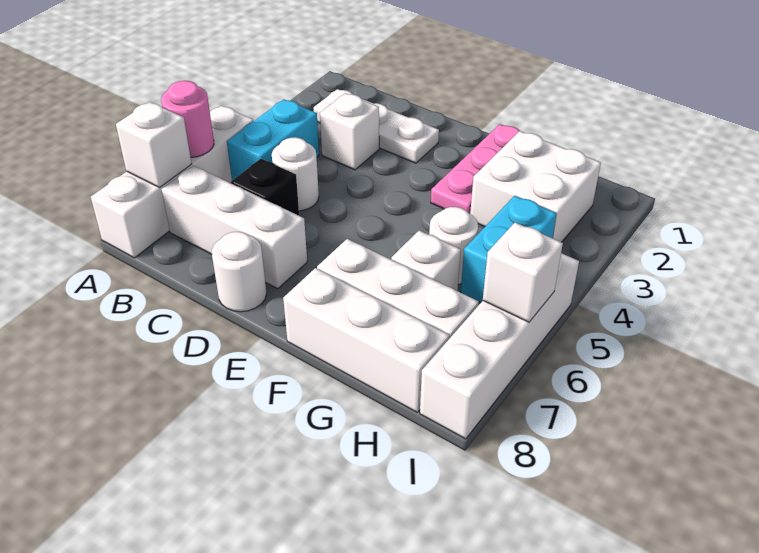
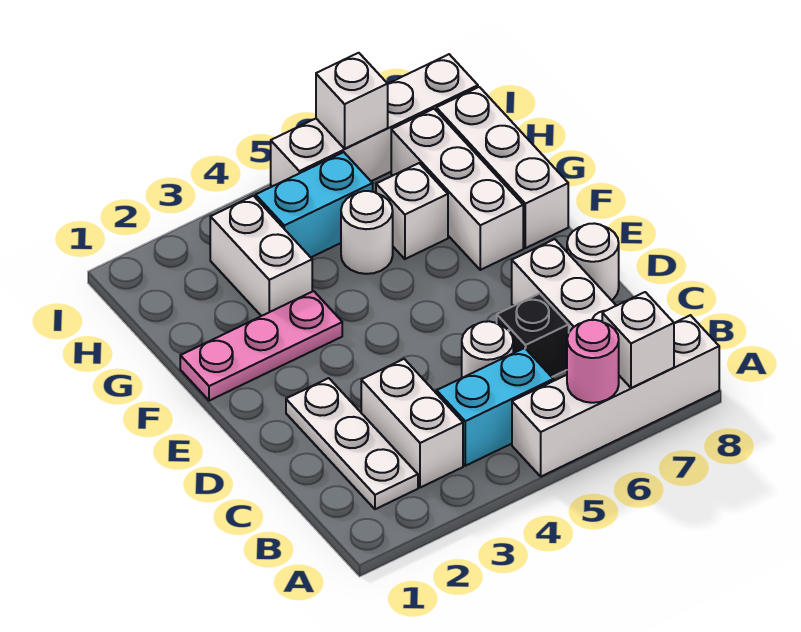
white brick C3 level 1 -> white brick B3:C3 level 1
white brick G2:H3 level 1 -> white brick G3:H3 level 1

